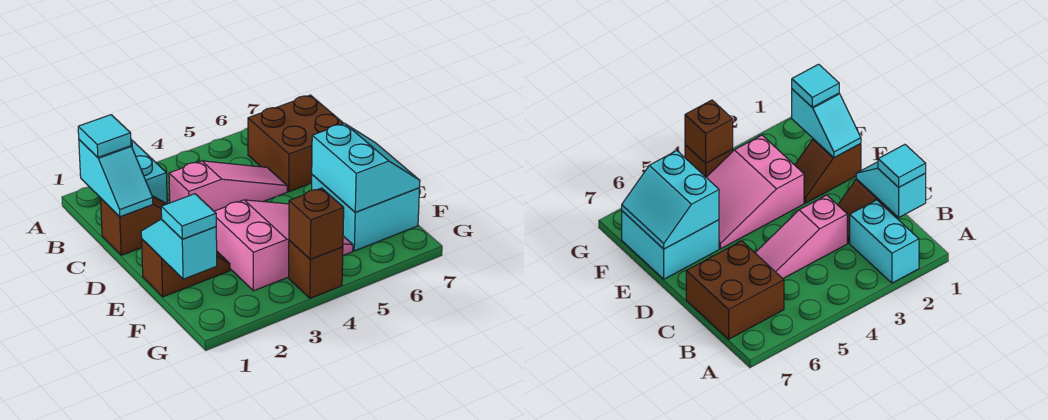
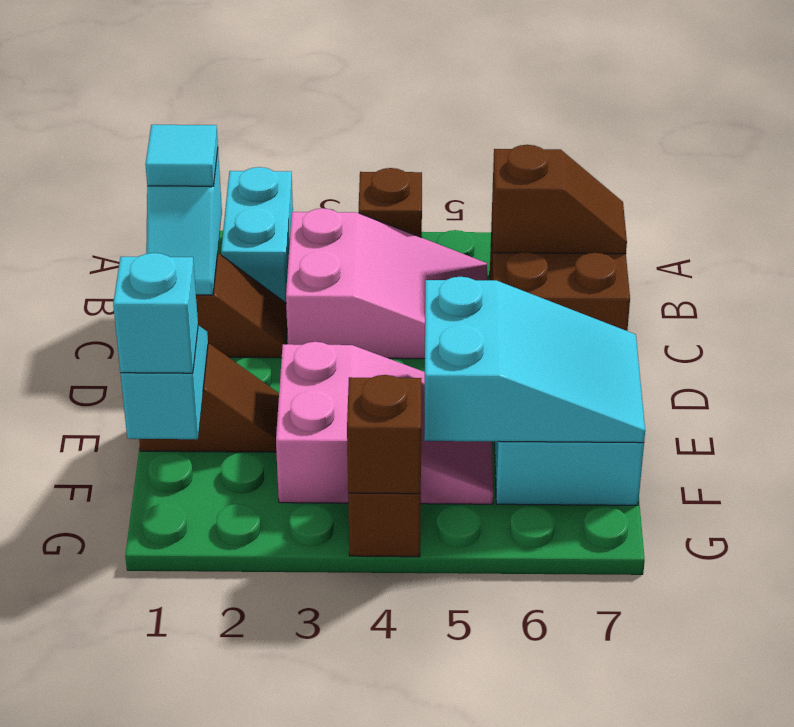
none -> brown brick A4 level 1
none -> brown slope B6:B7 level 2 top 6
pink slope C3:C5 level 1 top 3 -> pink slope B3:C5 level 1 top 3
cyan slope E6:F7 level 2 top 6 -> cyan slope E5:F7 level 2 top 5
cyan tile F1 level 3 -> cyan brick F1 level 3

